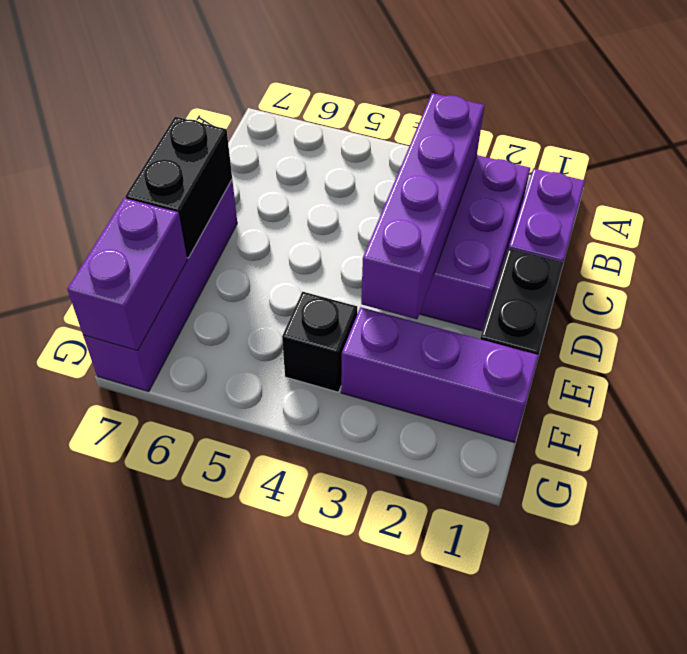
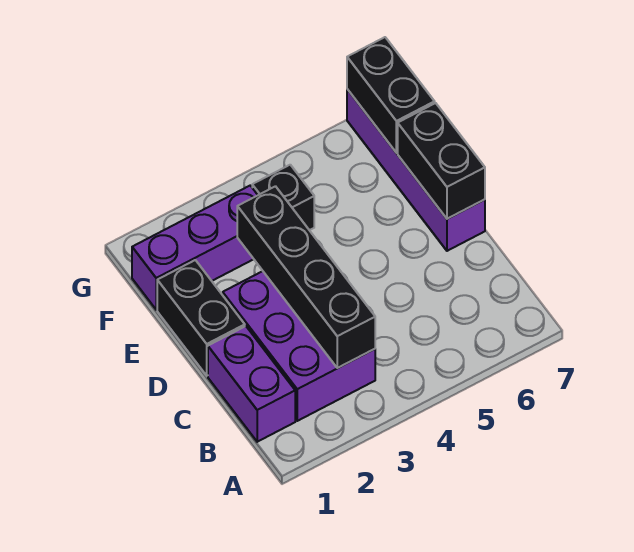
purple brick B3:E3 level 2 -> black brick B3:E3 level 2
purple brick F7:G7 level 2 -> black brick F7:G7 level 2

